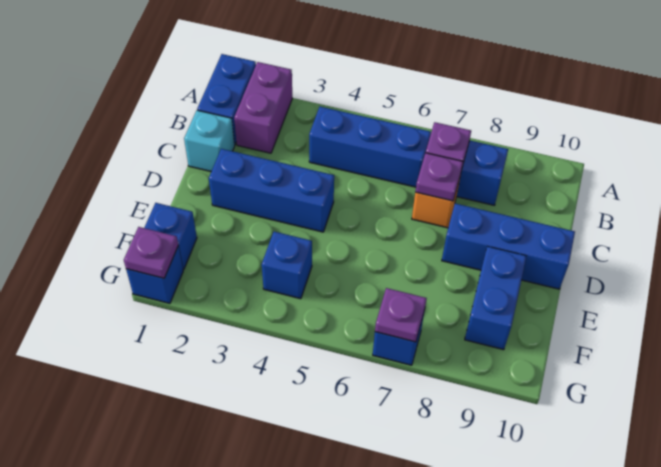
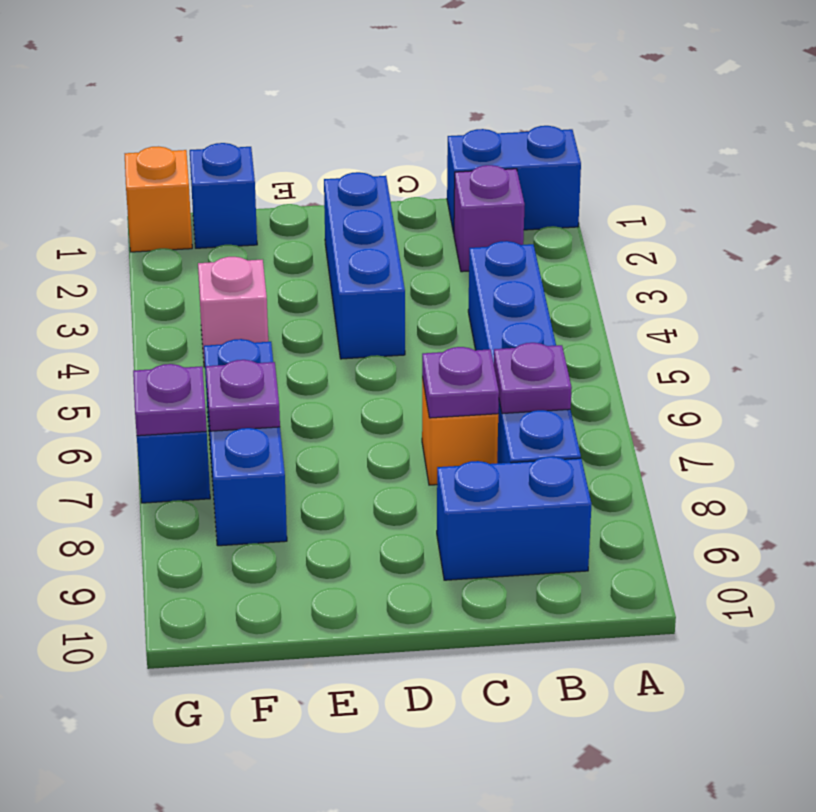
purple brick A2:B2 level 1 -> purple brick B2 level 1
cyan brick C1 level 1 -> none
blue brick D8:D10 level 1 -> blue brick F6:F8 level 1
blue brick E9:F9 level 1 -> blue brick B9:C9 level 1
blue brick F4 level 1 -> pink brick F4 level 1
blue brick G1 level 1 -> orange brick G1 level 1
purple plate G1 level 2 -> purple plate F7 level 2

